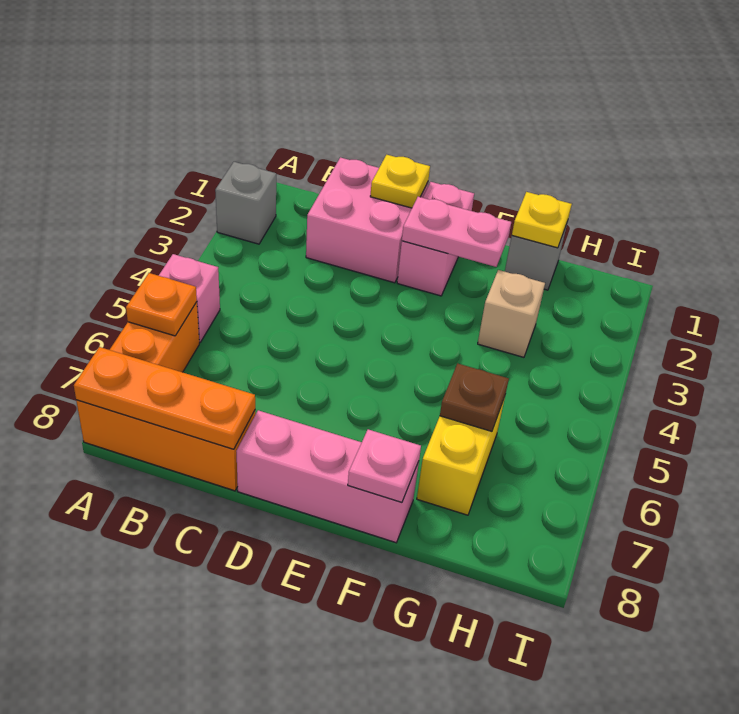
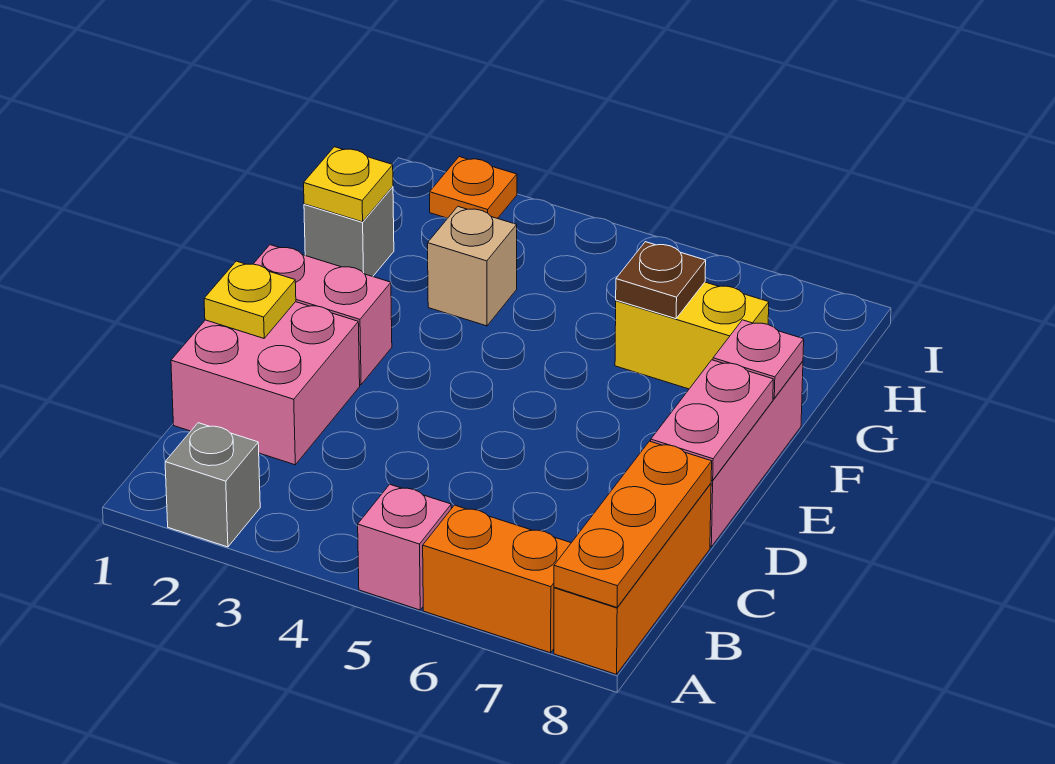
orange plate A6 level 2 -> orange plate I2 level 1
pink plate E2:F2 level 2 -> pink plate D8:E8 level 2

